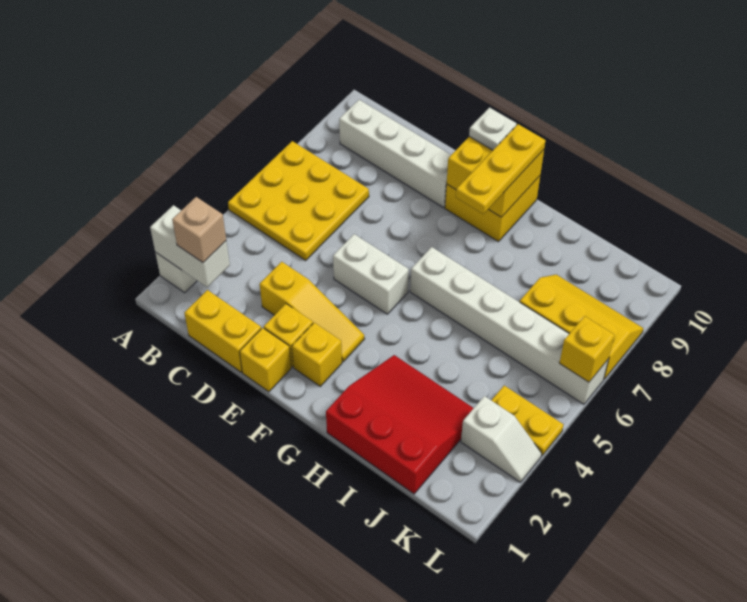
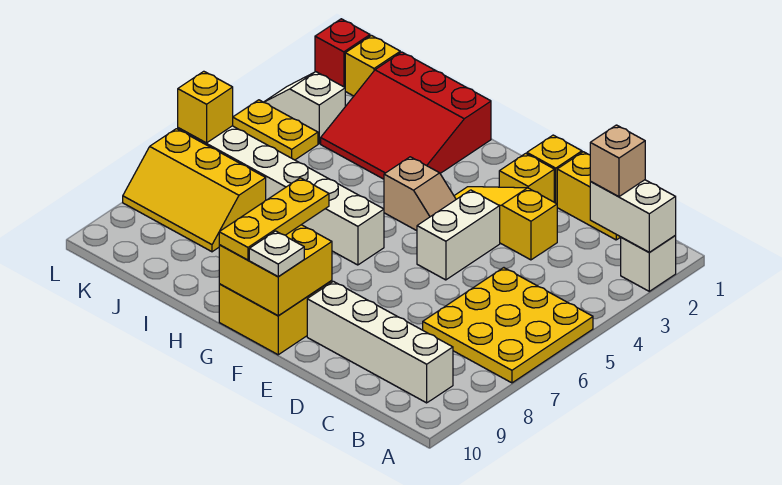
white brick E5:F5 level 1 -> white brick E4:E5 level 1
yellow brick F2 level 1 -> yellow brick K1 level 1
none -> tan slope F4:G4 level 1 top G
none -> red brick L1 level 1

